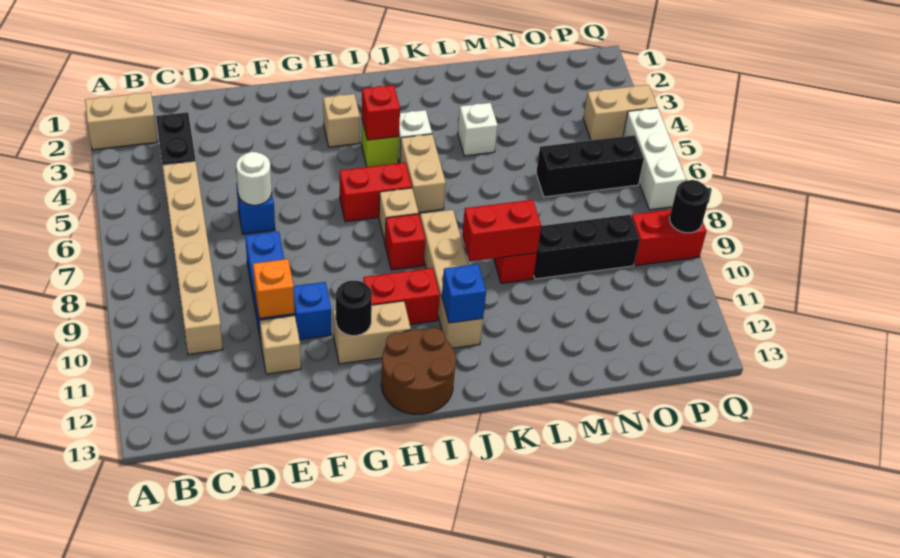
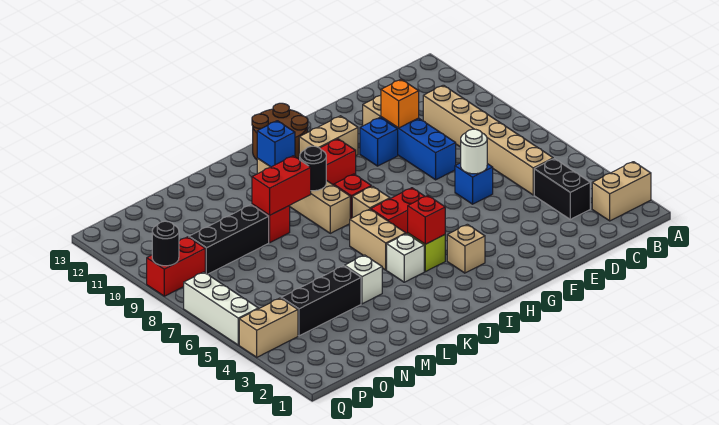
black round brick G11 level 2 -> black round brick J9 level 2
black brick N6:P6 level 1 -> black brick M4:O4 level 1

